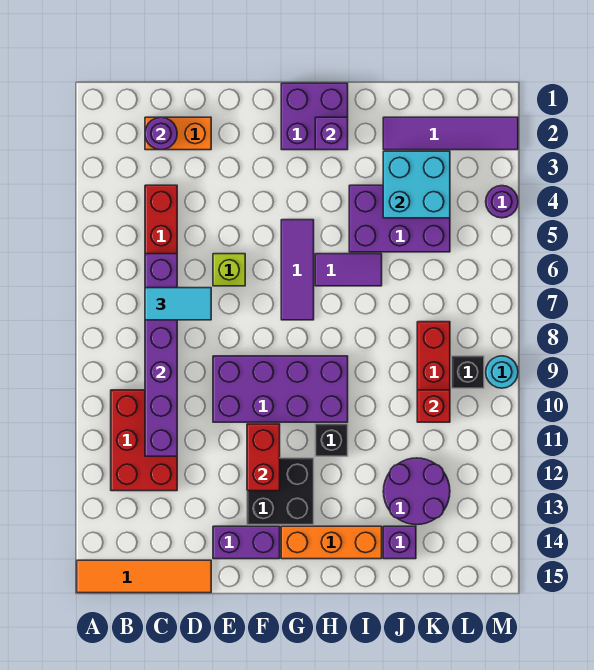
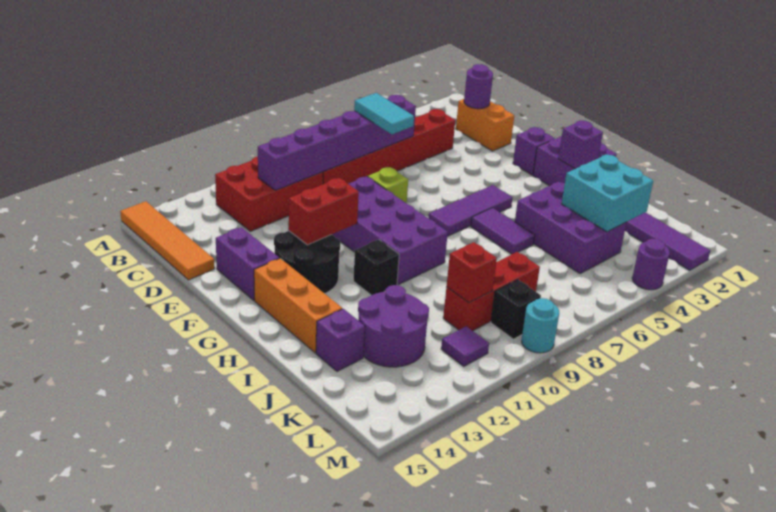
lime brick E6 level 1 -> lime brick E8 level 1
none -> purple brick F2 level 1
black brick F12:G13 level 1 -> black round brick F12:G13 level 1
none -> purple tile L11 level 1

